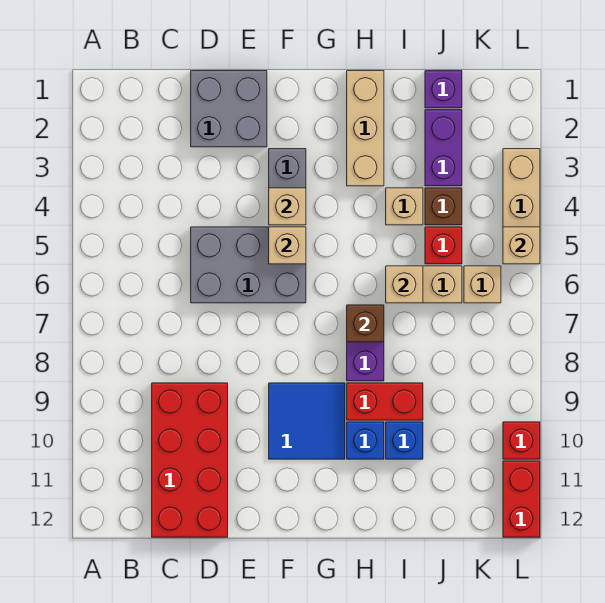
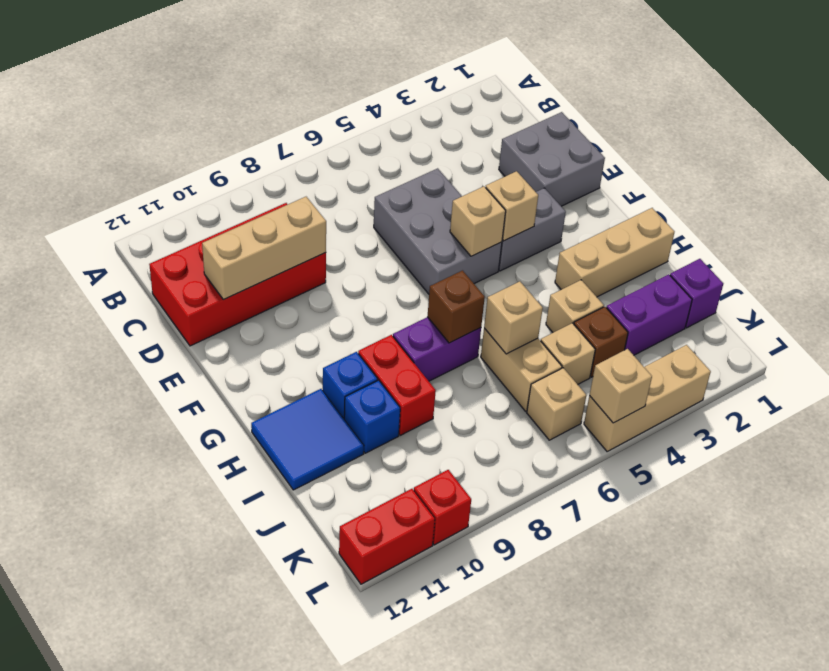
none -> tan brick D9:D11 level 2
blue tile F9:G10 level 1 -> blue tile H11:I12 level 1
red brick J5 level 1 -> tan brick J5 level 1

